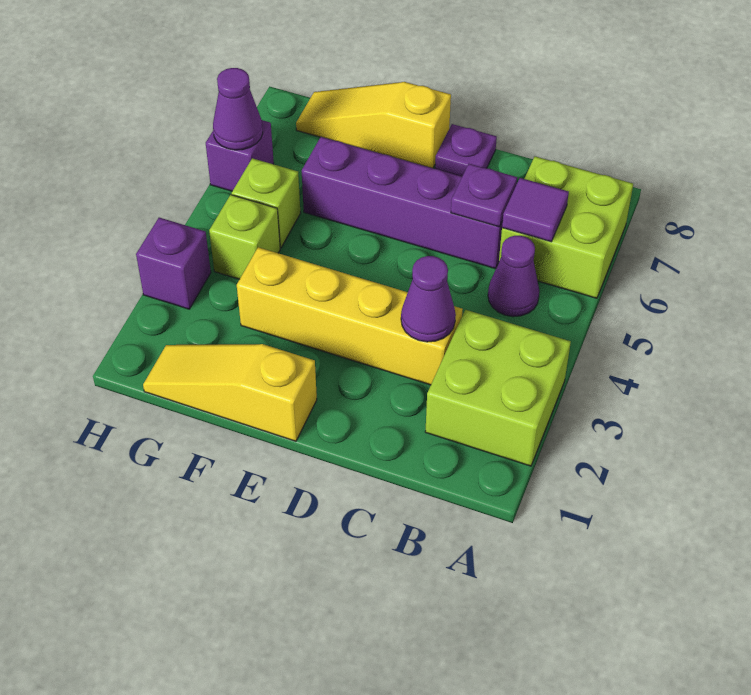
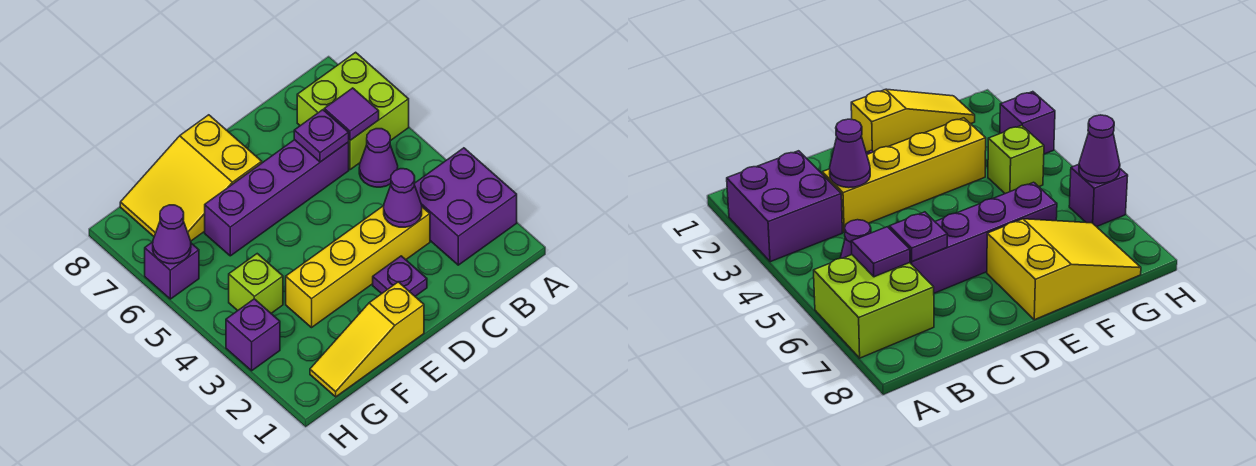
lime brick A2:B3 level 1 -> purple brick A2:B3 level 1
purple plate D8 level 1 -> purple plate D2 level 1
yellow slope E8:G8 level 1 top E -> yellow slope E7:G8 level 1 top E
lime brick G5 level 1 -> none

